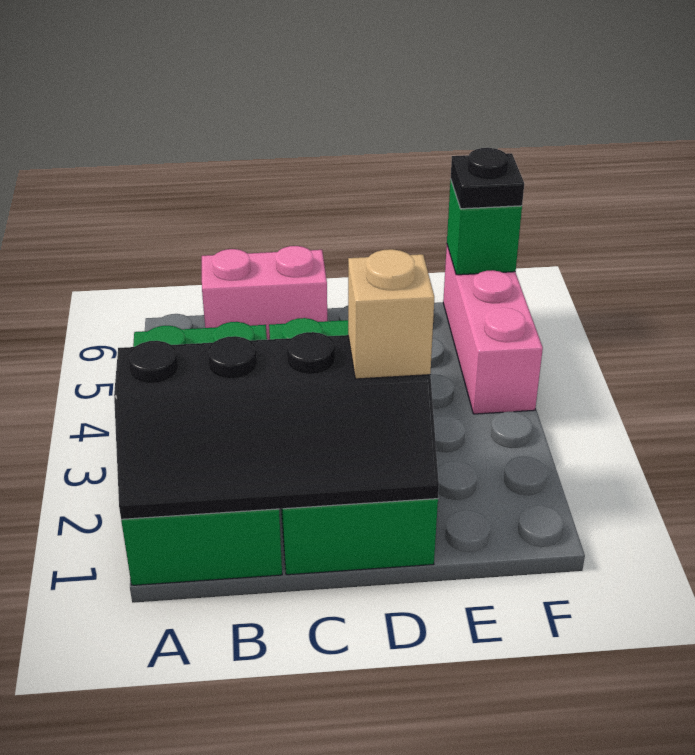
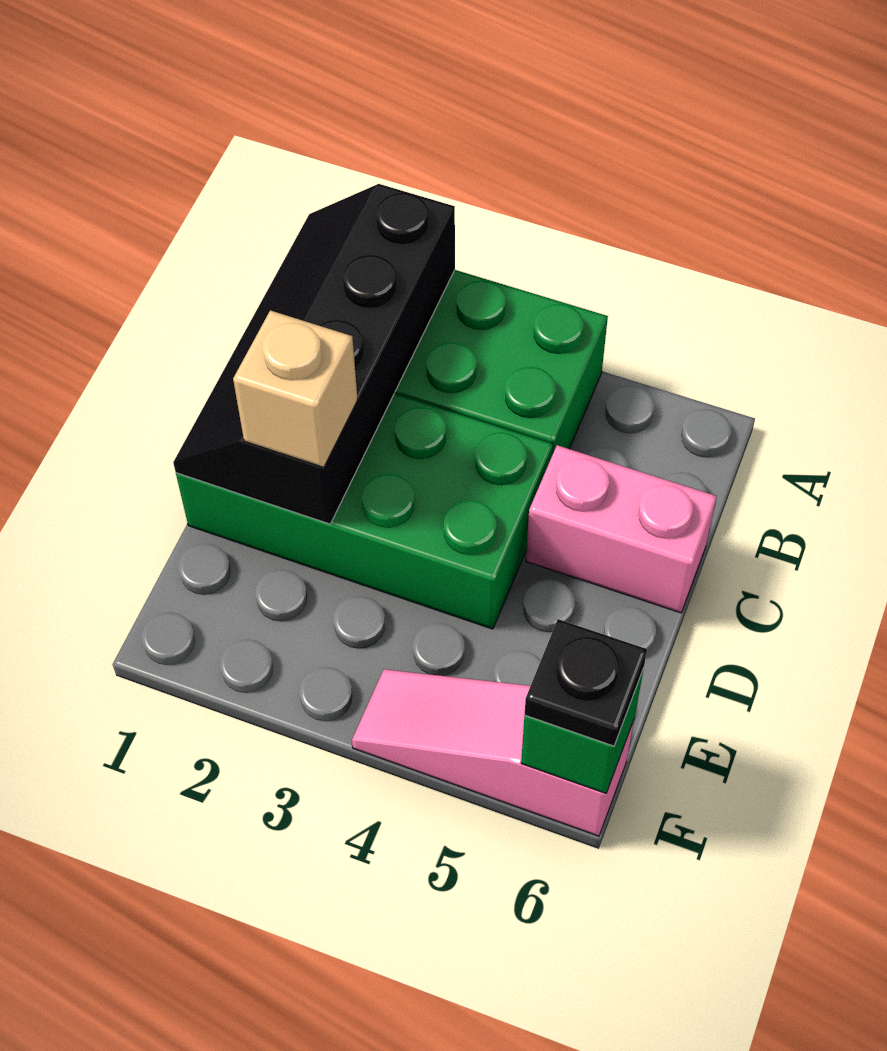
pink brick B6:C6 level 1 -> pink brick C5:C6 level 1
pink brick F4:F6 level 1 -> pink slope F4:F6 level 1 top 6

